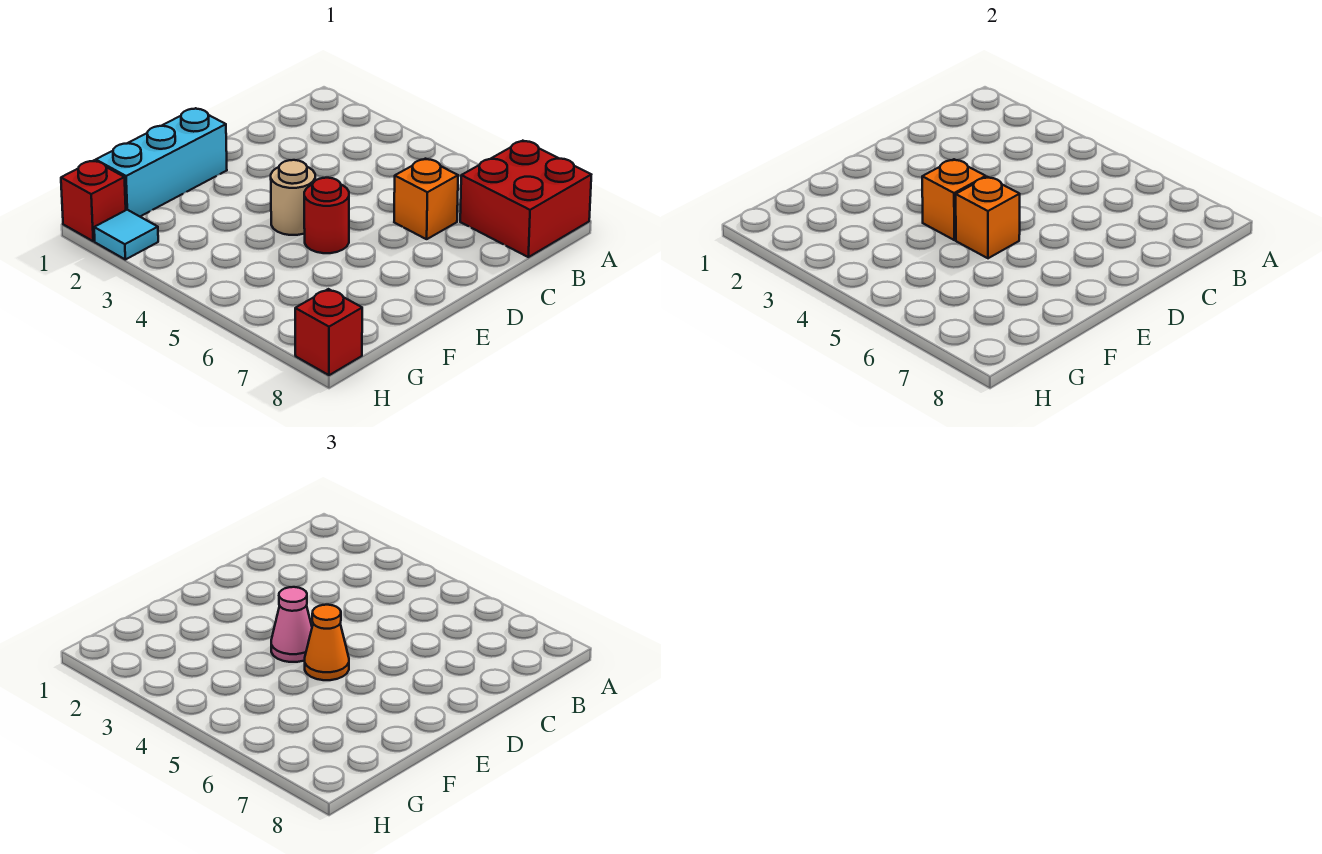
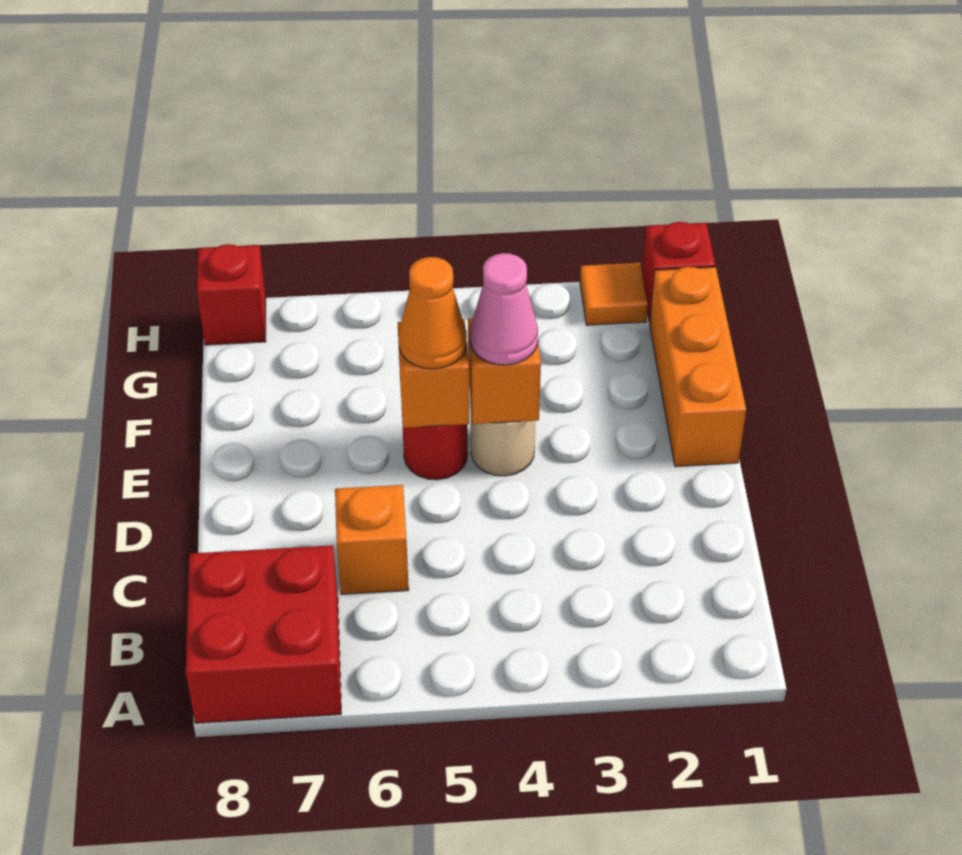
cyan brick E1:G1 level 1 -> orange brick E1:G1 level 1
cyan tile H2 level 1 -> orange tile H2 level 1

